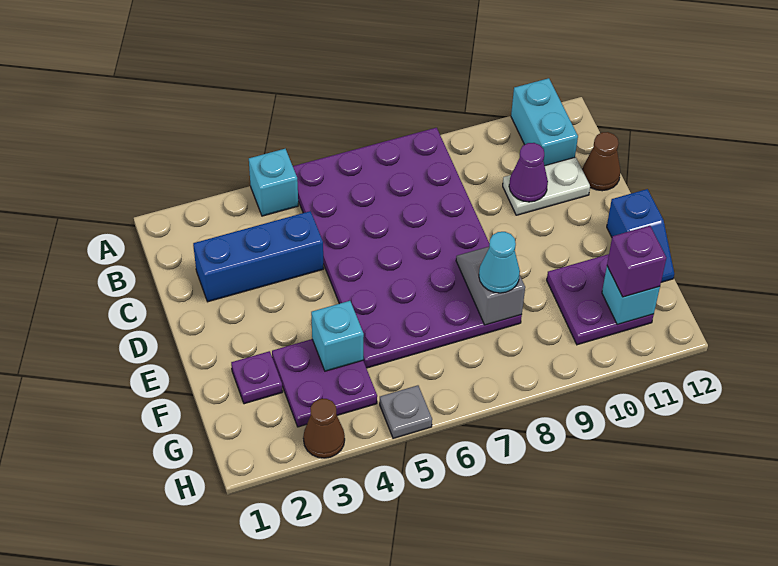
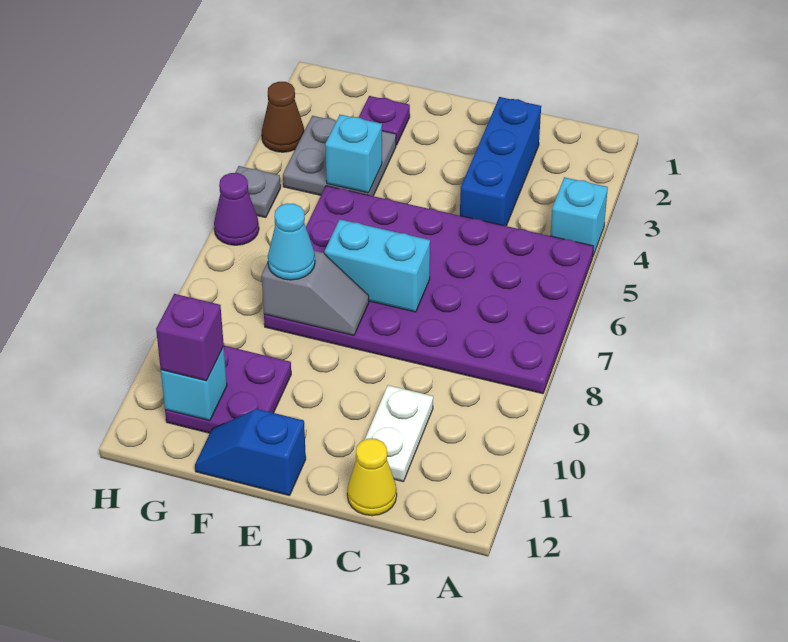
cyan brick A11:B11 level 1 -> cyan brick D7:E7 level 2
purple cone C10 level 2 -> purple cone H6 level 1
brown cone C12 level 1 -> yellow cone C12 level 1
purple plate F3:G4 level 1 -> grey plate F3:G4 level 1

